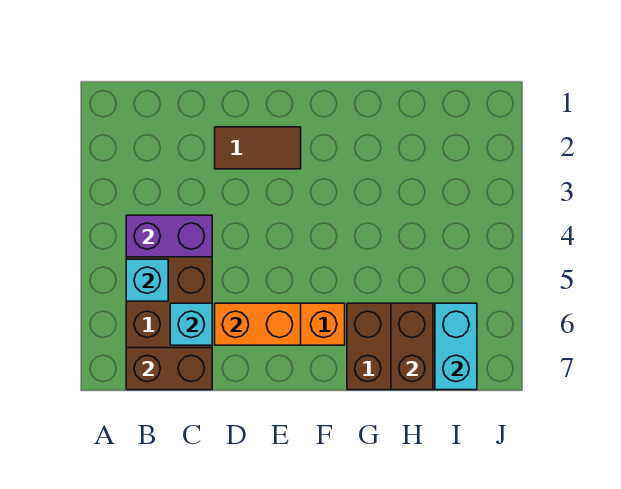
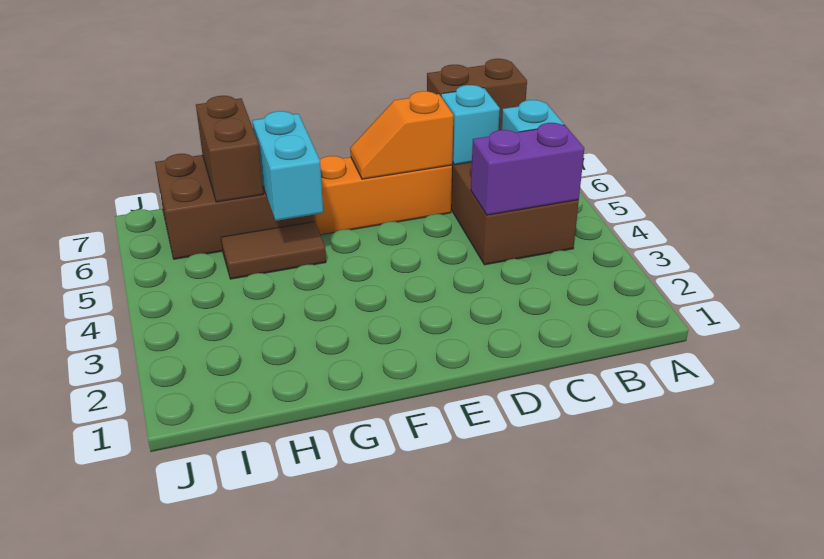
brown tile D2:E2 level 1 -> brown tile G5:H5 level 1
orange brick D6:E6 level 2 -> orange slope D6:E6 level 2 top D
cyan brick I6:I7 level 2 -> cyan brick G5:G6 level 2

